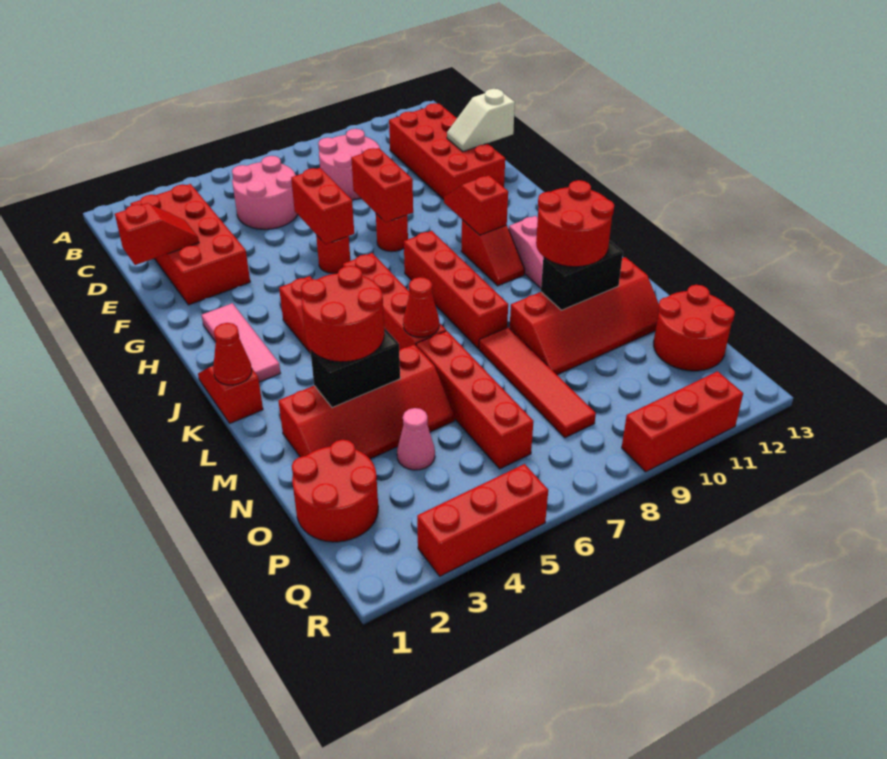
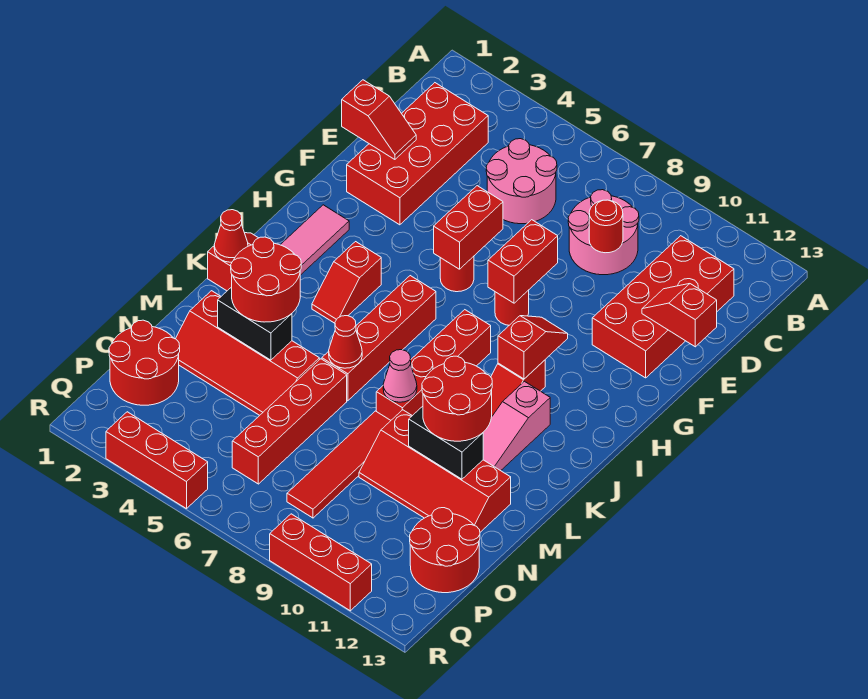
none -> red round brick D9 level 2
white slope E12:E13 level 2 top 13 -> red slope E12:E13 level 2 top 13
pink cone O4 level 1 -> pink cone L8 level 2

